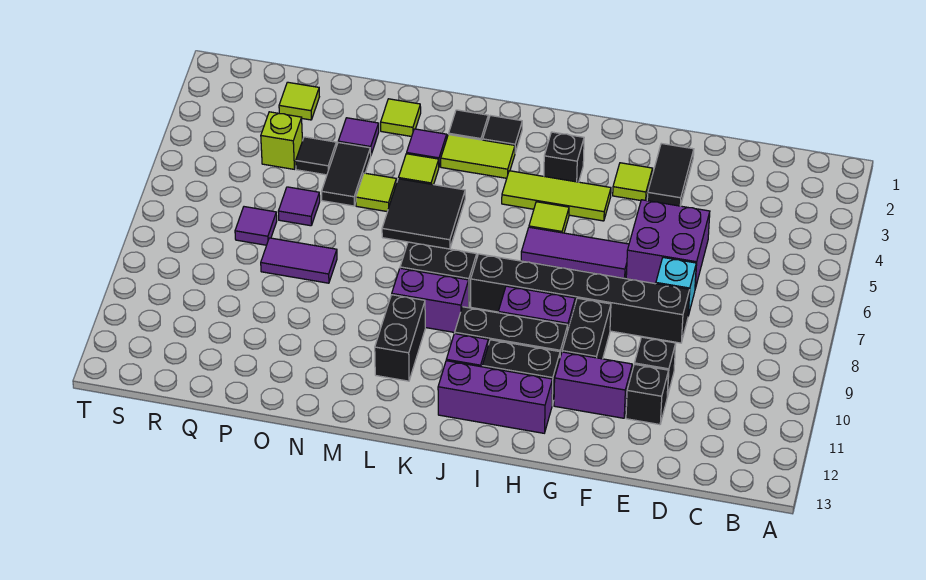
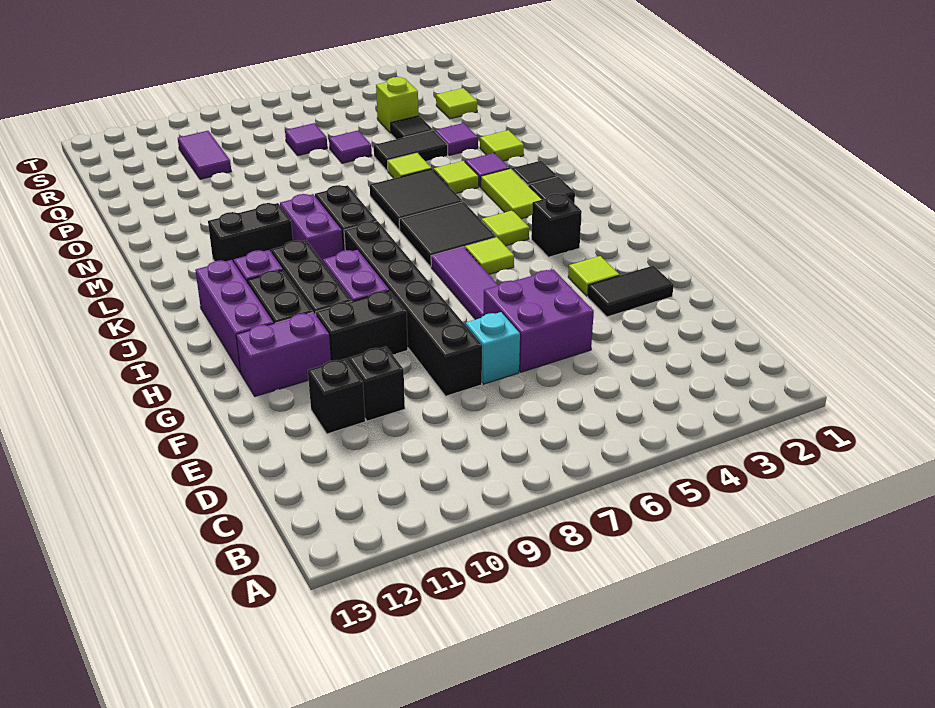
purple brick F11:G11 level 1 -> purple brick G11:G12 level 1
lime tile H4:J4 level 1 -> lime tile J4 level 1
none -> black tile J5:K6 level 1
purple tile O8:P8 level 1 -> purple tile Q10:R10 level 1

